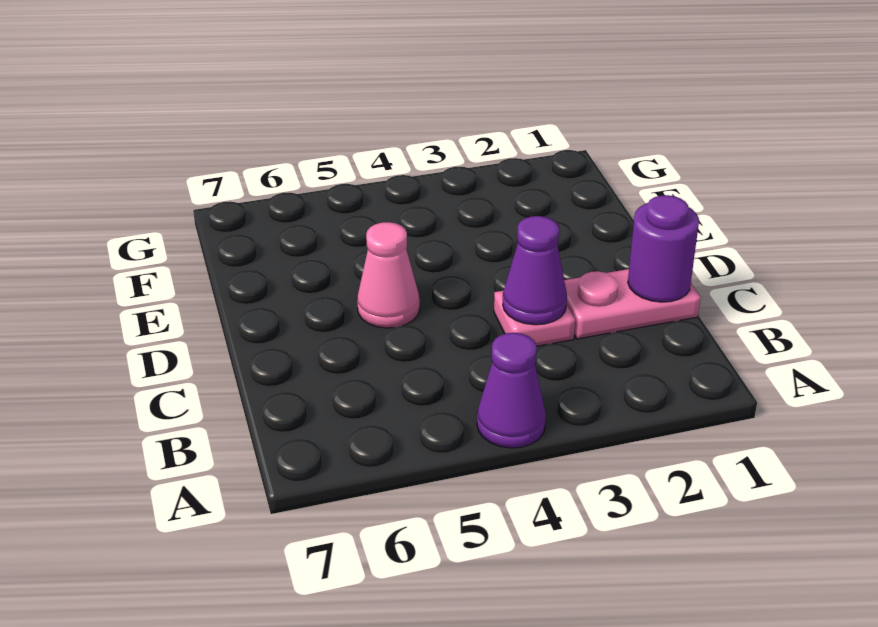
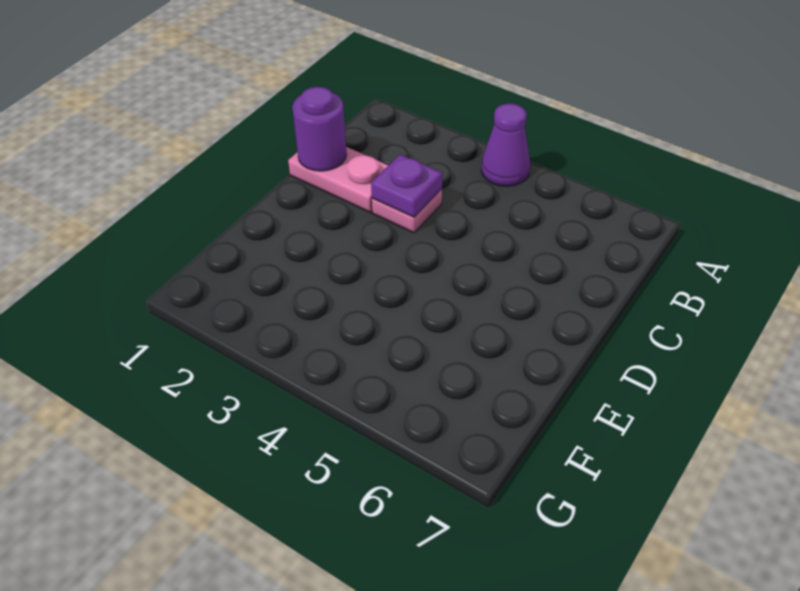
purple cone C3 level 2 -> purple plate C3 level 2
pink cone D5 level 1 -> none

